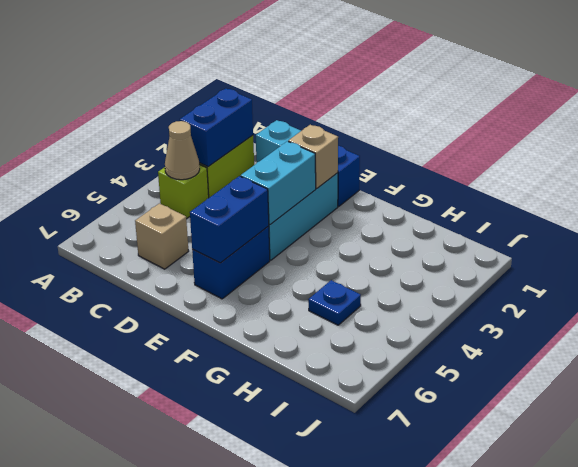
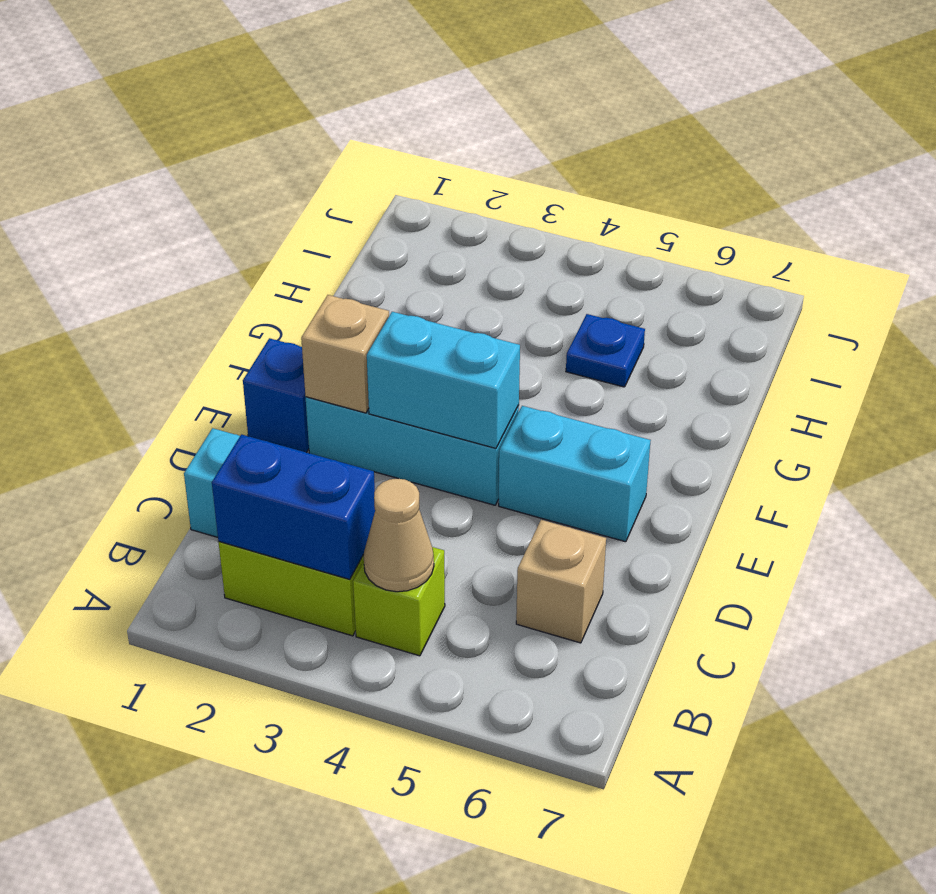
blue brick E5:E6 level 1 -> cyan brick E5:E6 level 1
blue brick E5:E6 level 2 -> none

